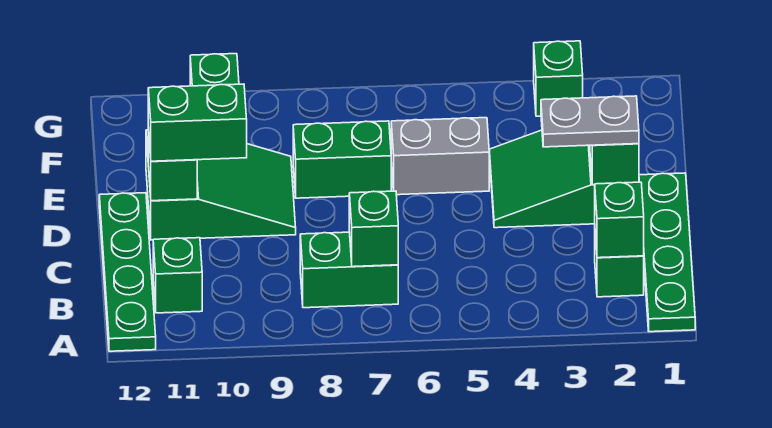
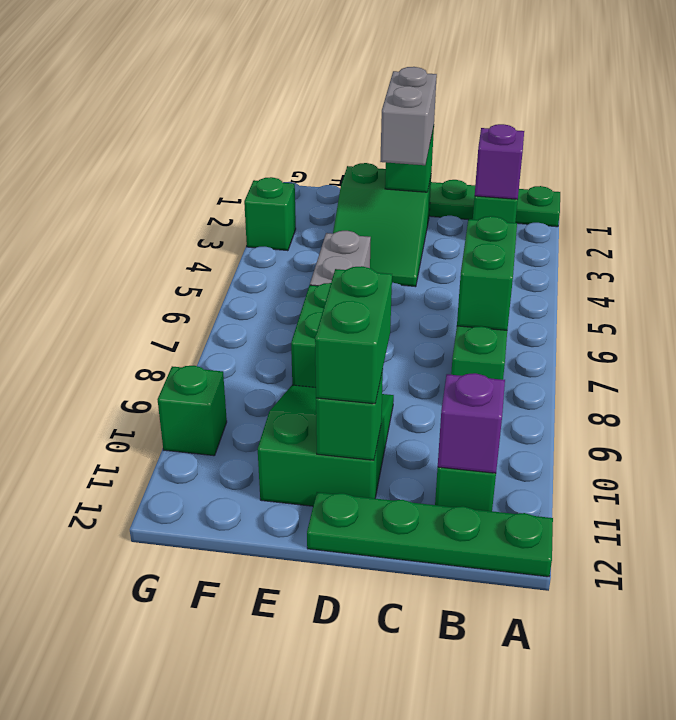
green brick B2 level 2 -> purple brick B2 level 2
green brick B7 level 2 -> green brick B6:B7 level 2
none -> purple brick B11 level 2
grey plate D2:D3 level 3 -> grey brick D2:D3 level 3

